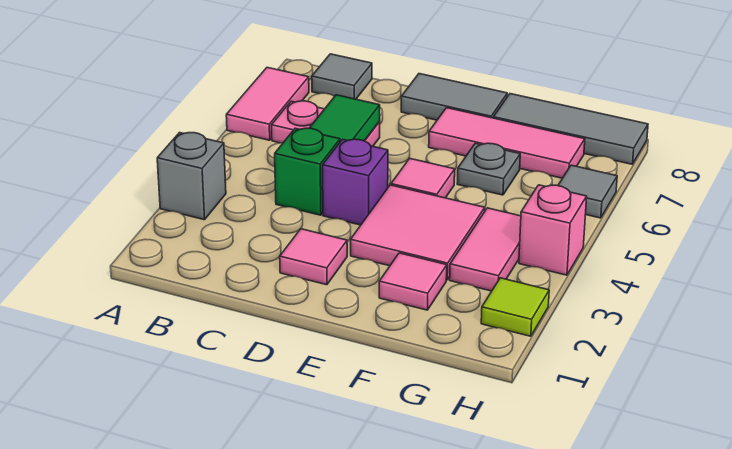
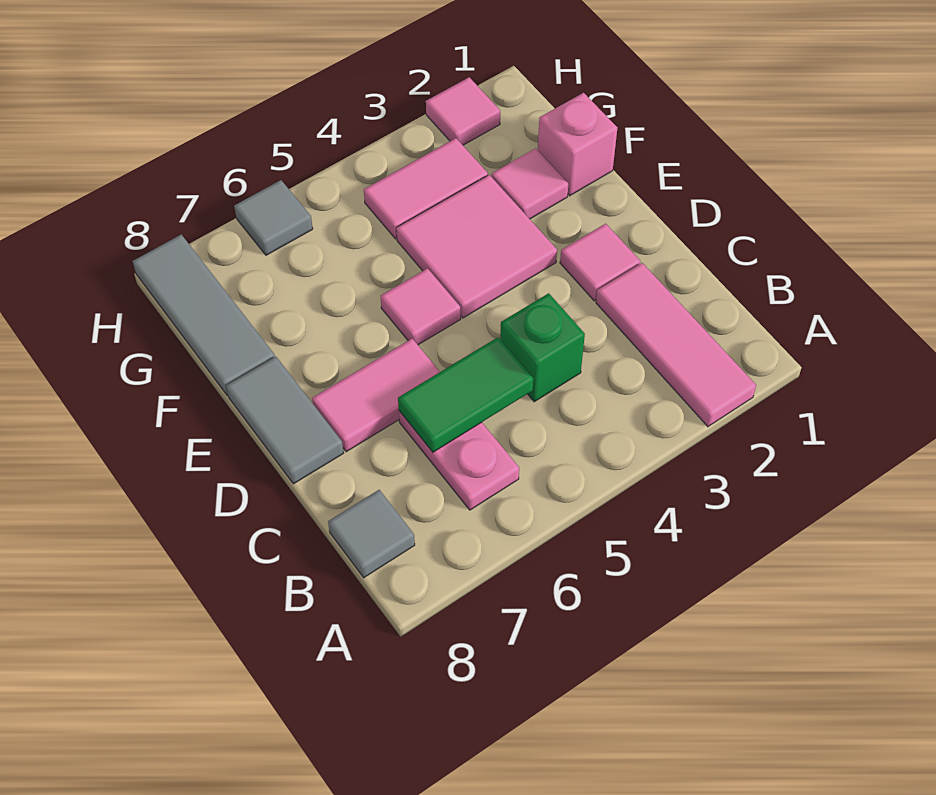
grey brick A3 level 1 -> none
pink tile A6:A7 level 1 -> pink tile D6:D7 level 1
purple brick D4 level 1 -> none
pink tile E7:G7 level 1 -> pink tile A2:C2 level 1
grey plate F6 level 1 -> none
lime tile H2 level 1 -> pink tile H2 level 1
pink brick H4 level 1 -> pink brick F1 level 1

